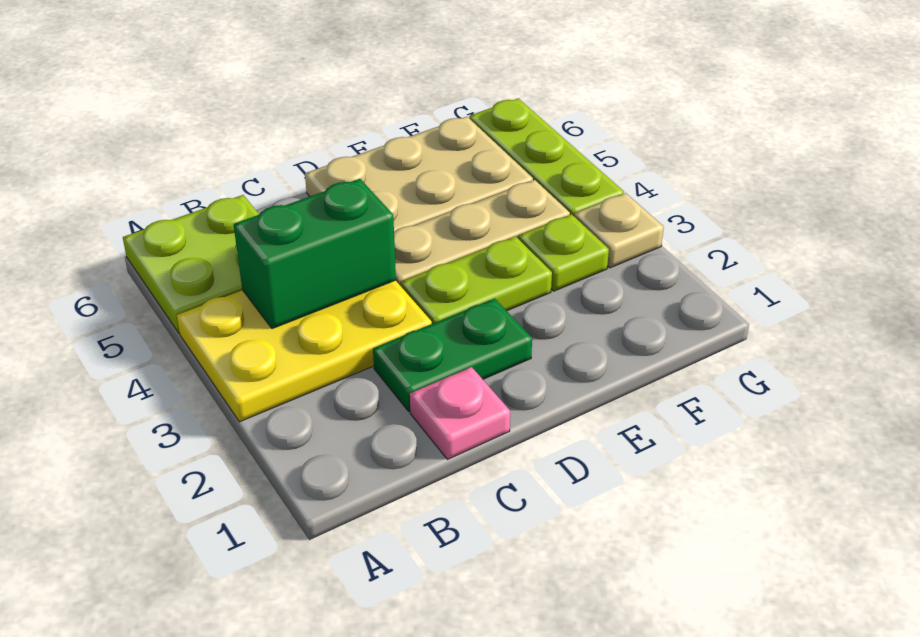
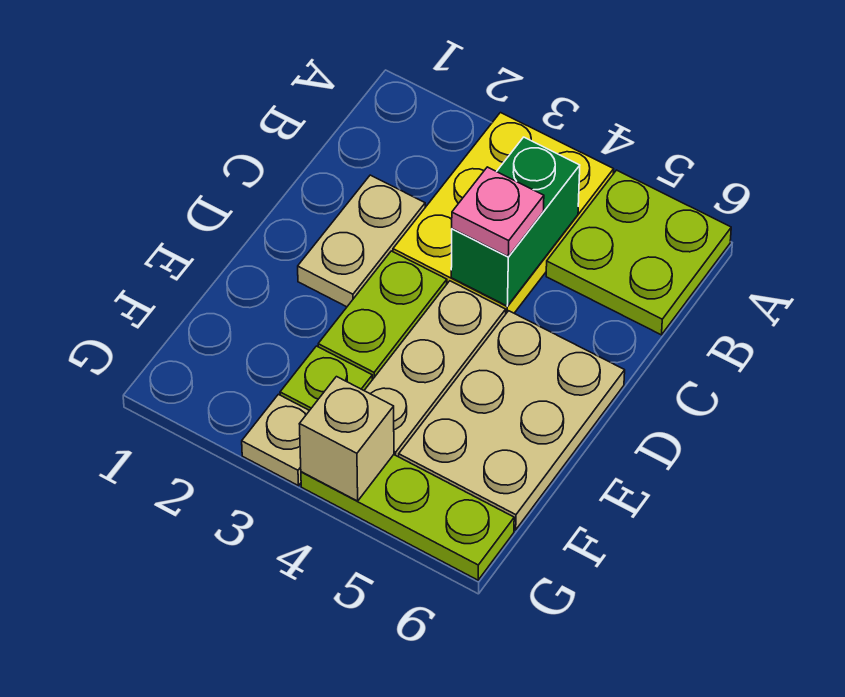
pink plate C1 level 1 -> pink plate C4 level 3
green plate C2:D2 level 1 -> tan plate C2:D2 level 1
none -> tan brick G4 level 2

